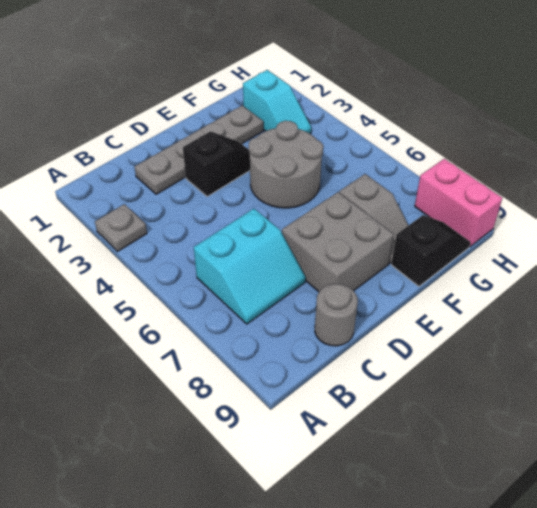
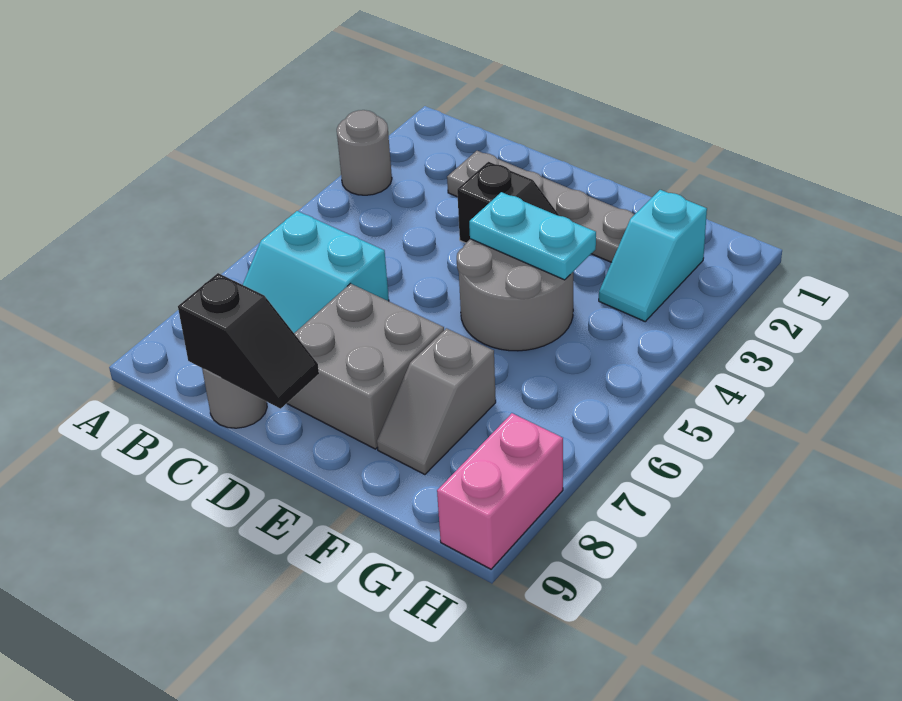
grey plate A3 level 1 -> grey round brick A3 level 1
none -> cyan plate E4:F4 level 2
black slope F9:G9 level 1 top F -> black slope C9:D9 level 2 top C

